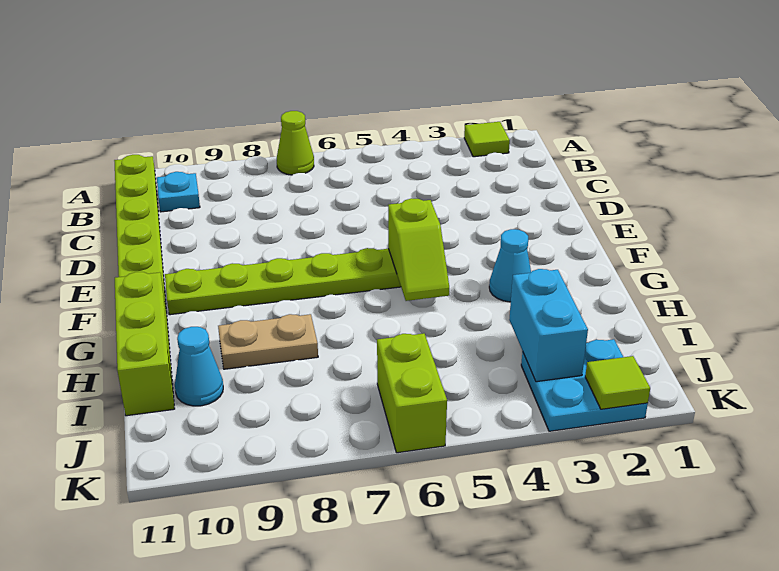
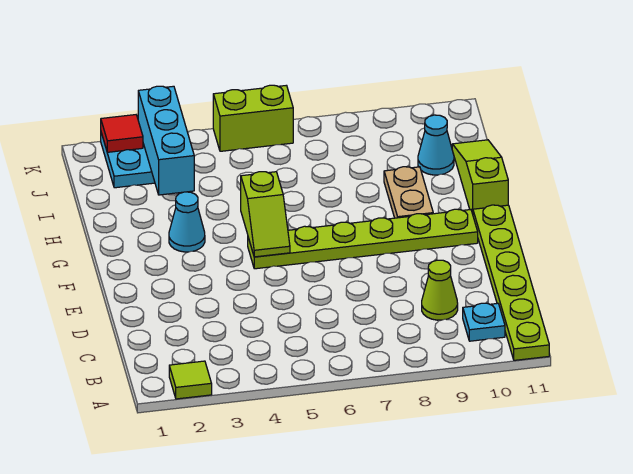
lime cone A7 level 1 -> lime cone C9 level 1
lime slope F5:G5 level 2 top F -> lime slope F5:G5 level 2 top G
lime brick G11:I11 level 1 -> lime slope G11:I11 level 1 top G
tan plate H8:H9 level 1 -> tan plate G9:H9 level 1
cyan brick I3:J3 level 2 -> cyan brick I3:K3 level 2
lime brick J6:K6 level 1 -> lime brick K5:K6 level 1
lime tile K2 level 2 -> red tile K2 level 2

